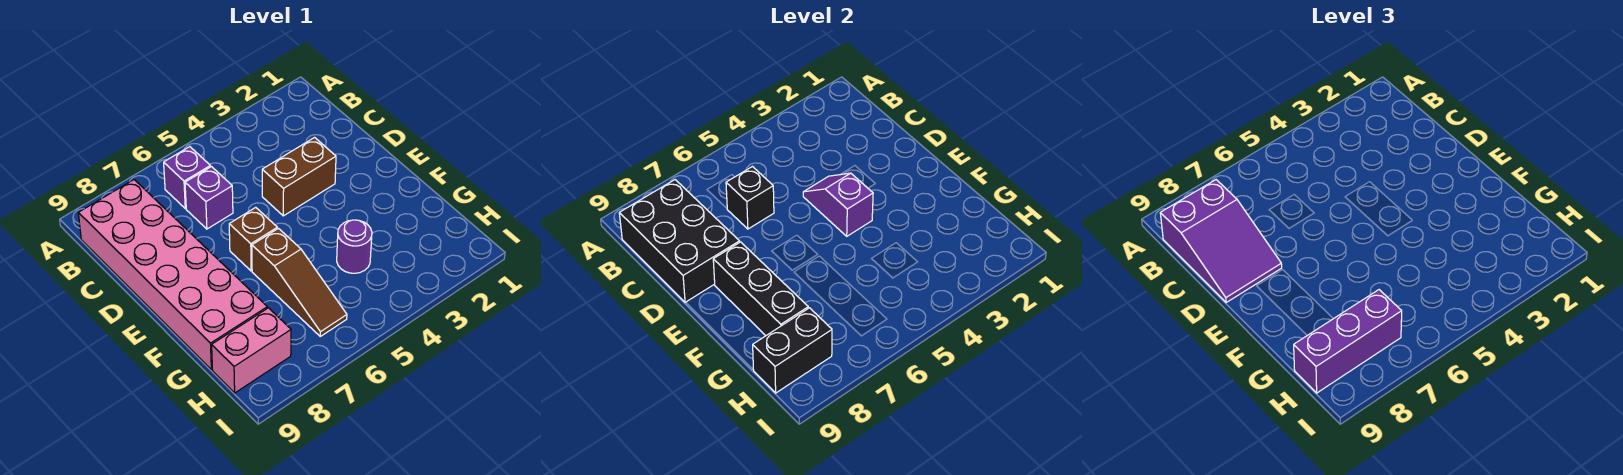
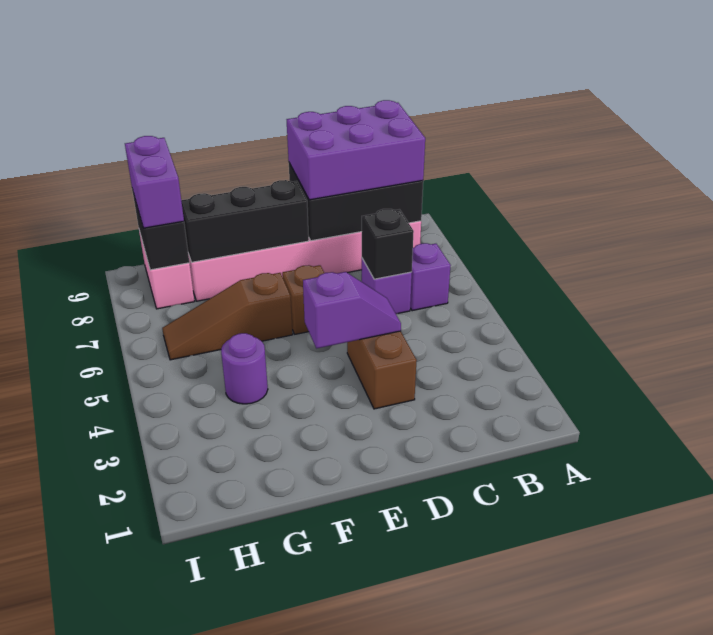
purple slope B8:D9 level 3 top B -> purple brick B8:D9 level 3
purple brick H7:H9 level 3 -> purple brick H8:H9 level 3

